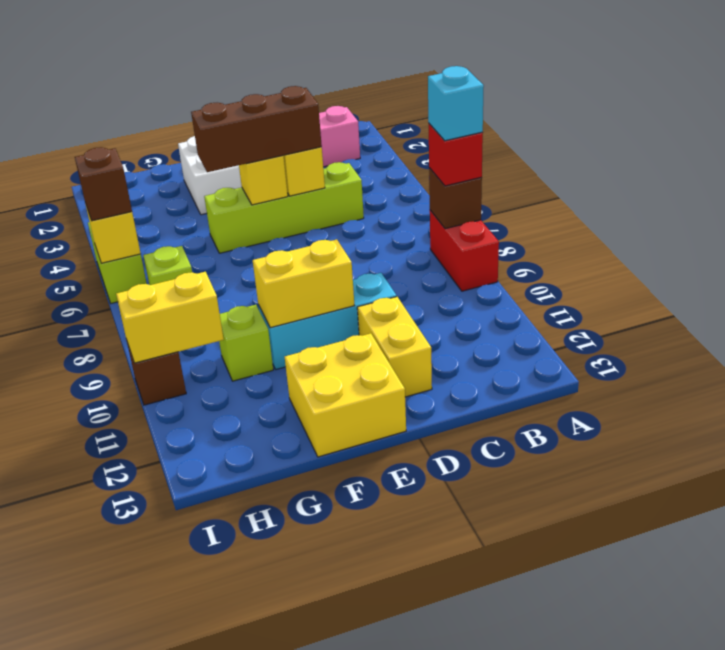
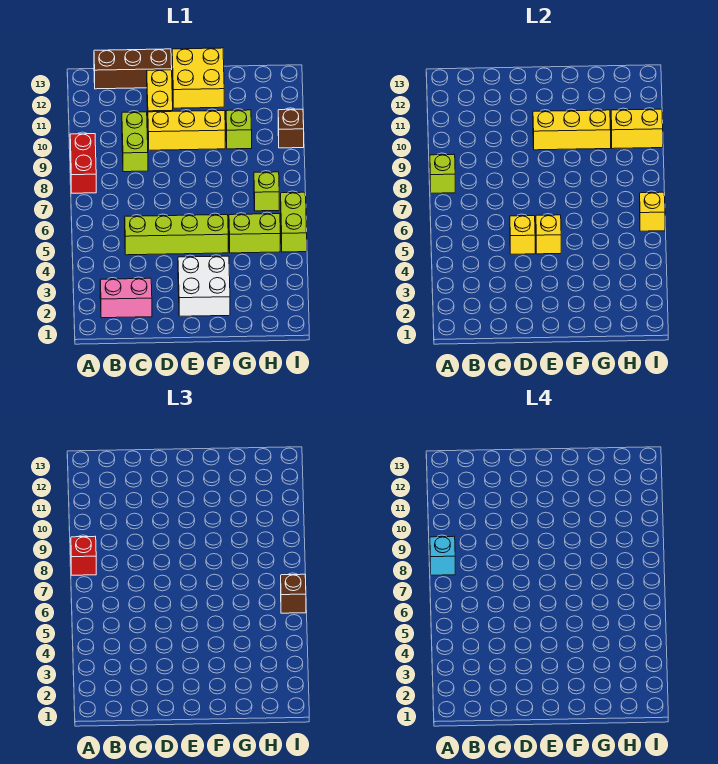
brown brick A8 level 2 -> lime brick A8 level 2
none -> lime brick C9:C10 level 1
brown brick D5:F5 level 3 -> brown brick B13:D13 level 1
cyan brick D10:F10 level 1 -> yellow brick D10:F10 level 1
yellow brick E10:F10 level 2 -> yellow brick E10:G10 level 2
none -> lime brick G5:H5 level 1

